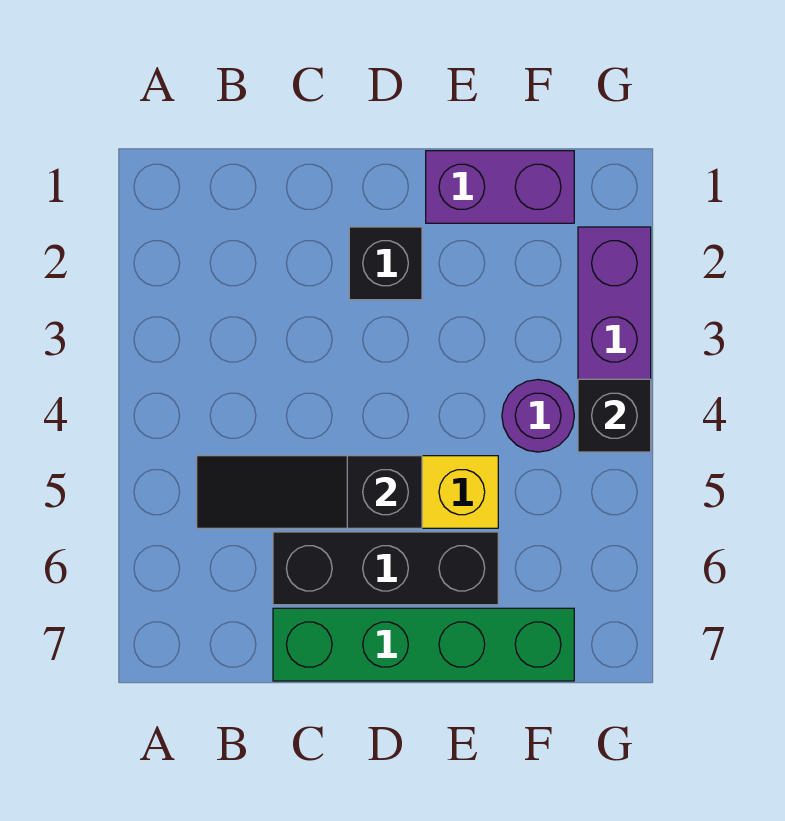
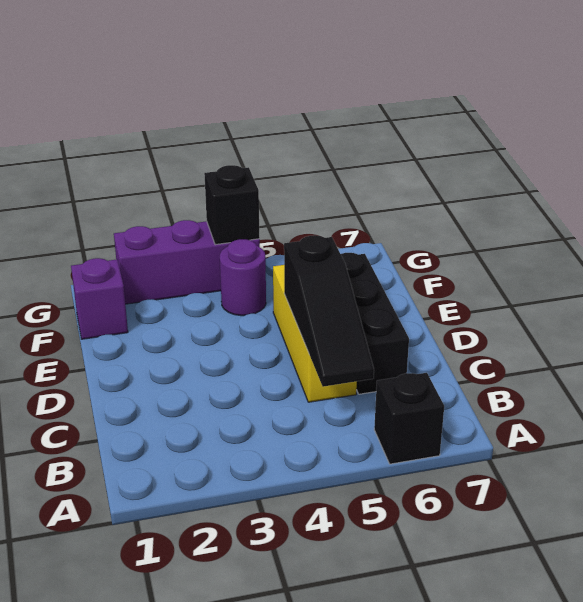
green brick C7:F7 level 1 -> none
black brick D2 level 1 -> black brick A6 level 1
purple brick E1:F1 level 1 -> purple brick F1 level 1

